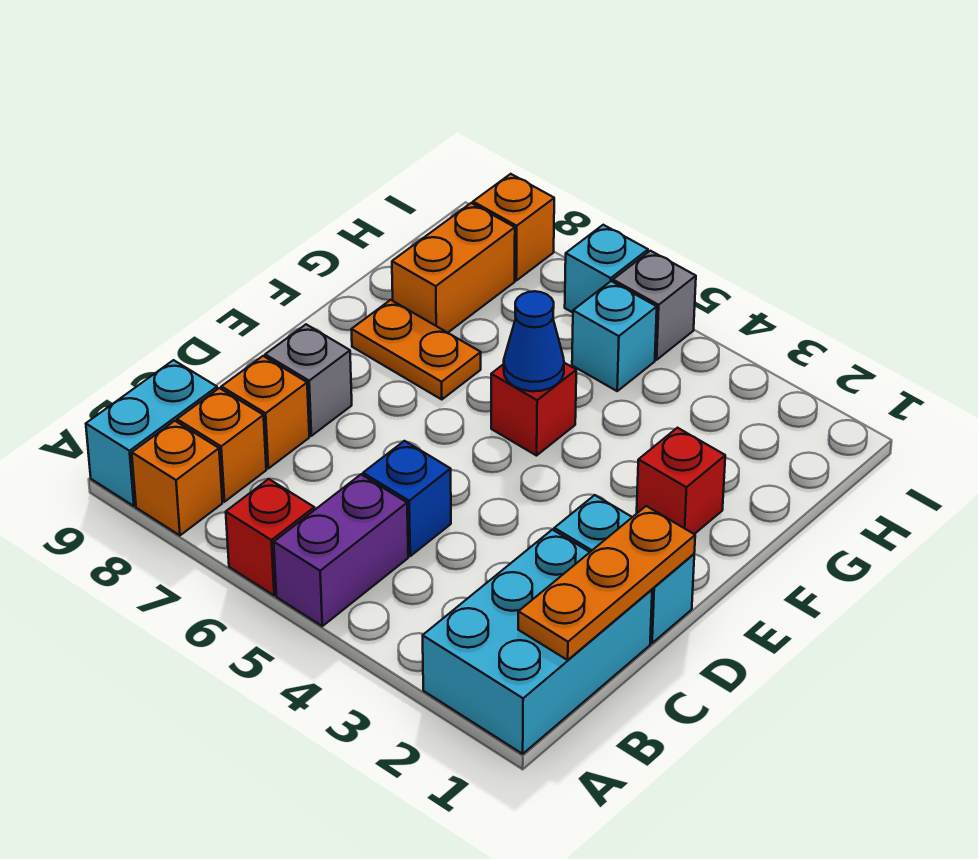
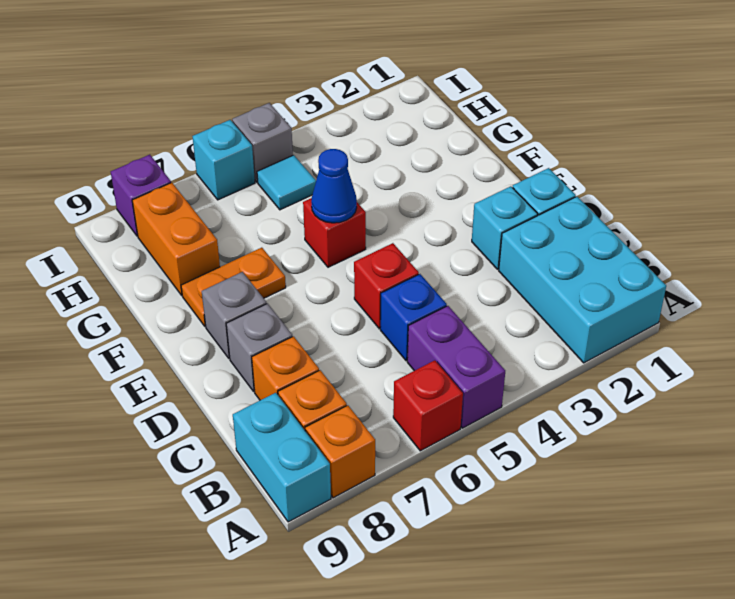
orange plate B1:D1 level 2 -> none
none -> grey brick E8 level 1
red brick F2 level 1 -> red brick D5 level 1
cyan brick H5 level 1 -> cyan tile H5 level 1
orange brick I8 level 1 -> purple brick I8 level 1

